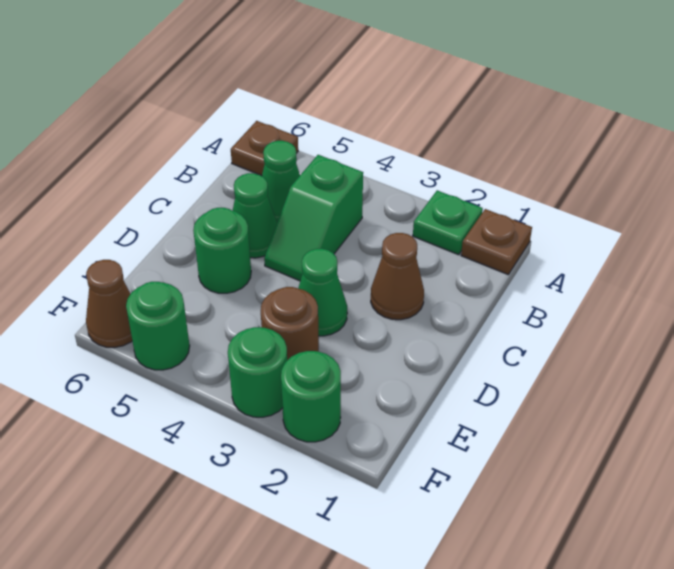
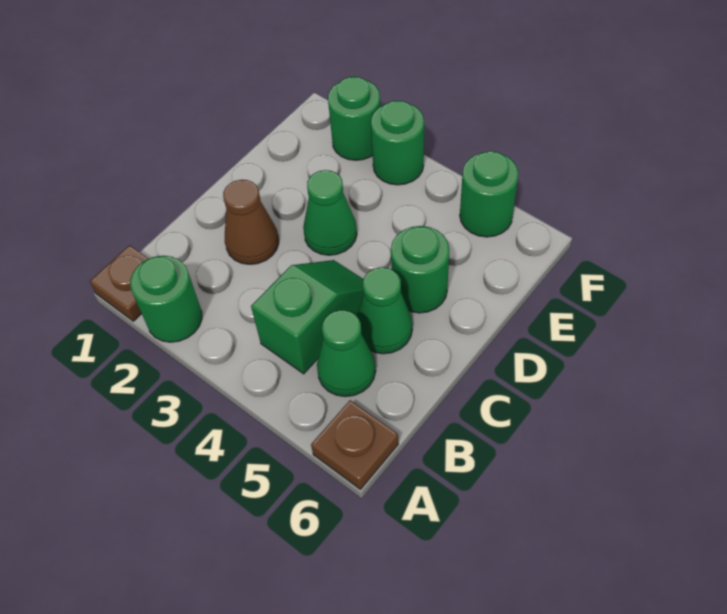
green plate A2 level 1 -> green round brick A2 level 1
brown round brick E3 level 1 -> none
brown cone F6 level 1 -> none

